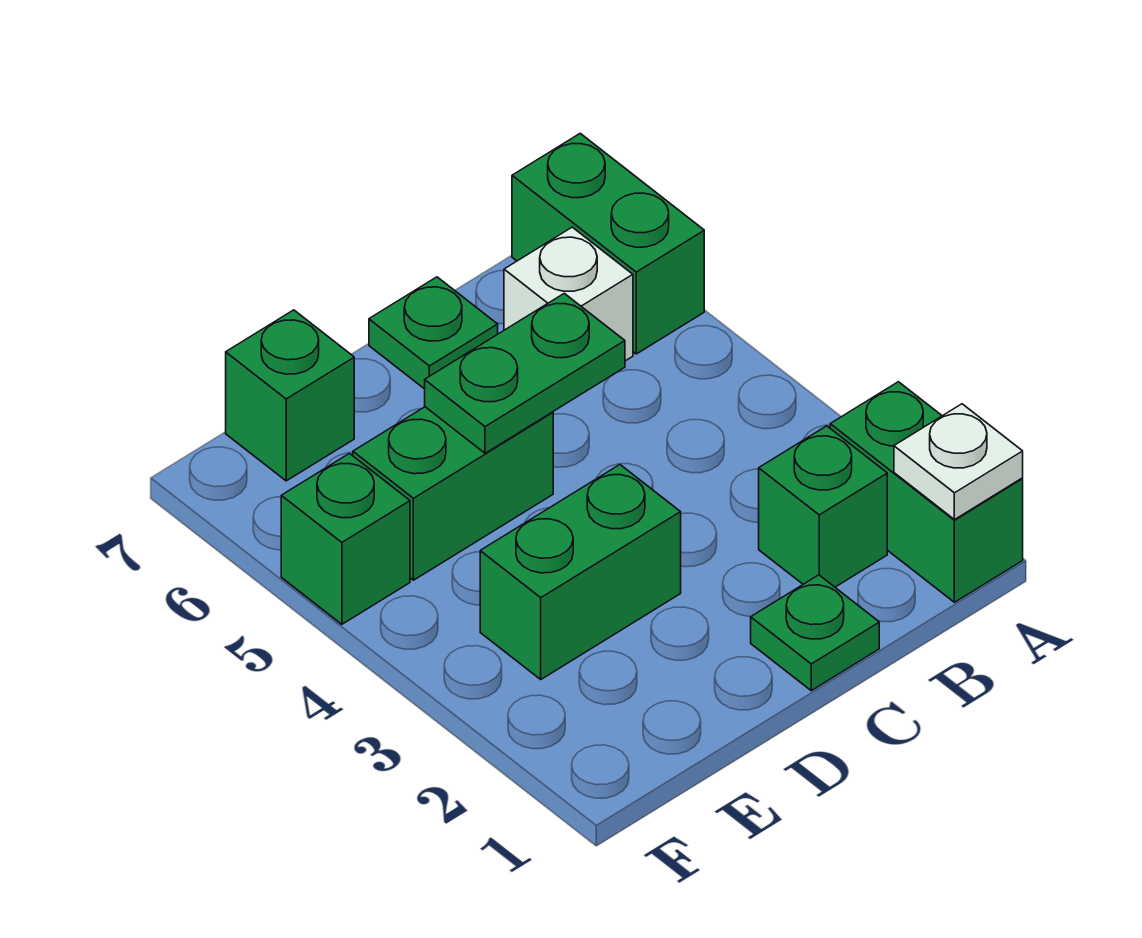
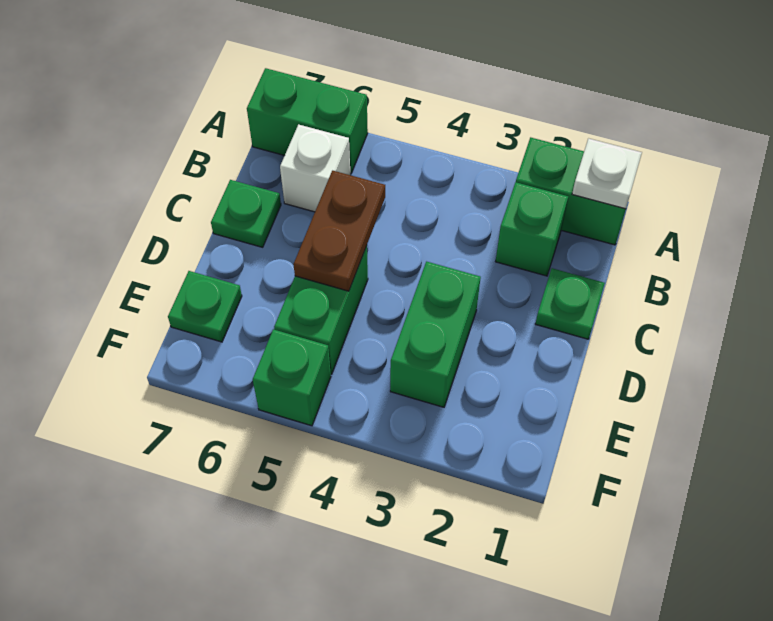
green plate C5:D5 level 2 -> brown plate C5:D5 level 2
green brick E7 level 1 -> green plate E7 level 1

